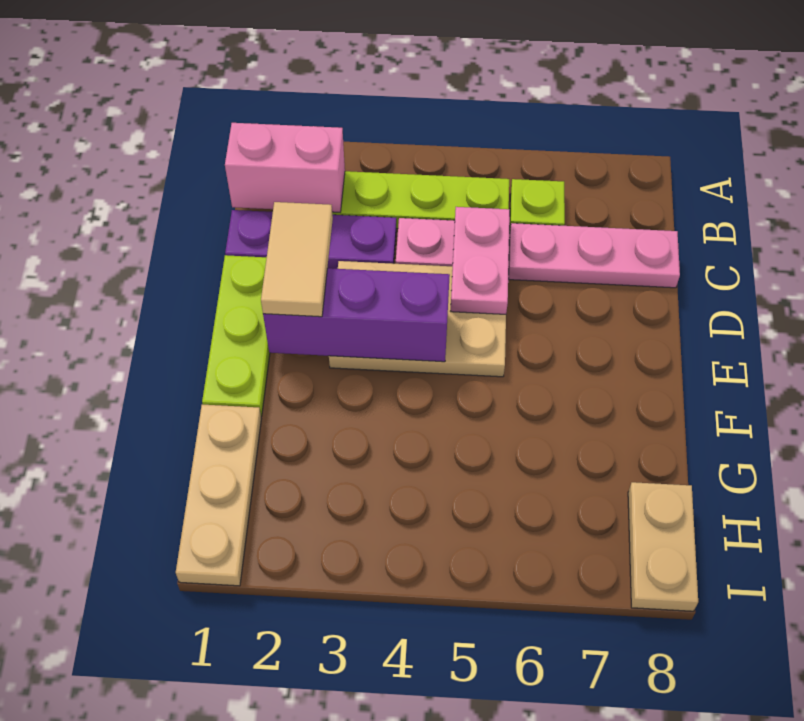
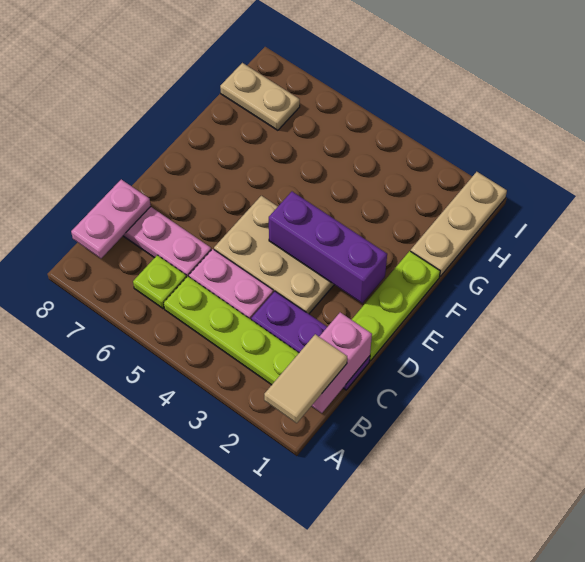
pink brick B1:B2 level 2 -> pink brick B1:C1 level 2
pink plate C5:D5 level 2 -> pink plate B8:C8 level 2
tan tile D2:E2 level 3 -> tan tile A1:B1 level 3
tan plate H8:I8 level 1 -> tan plate H7:H8 level 1

